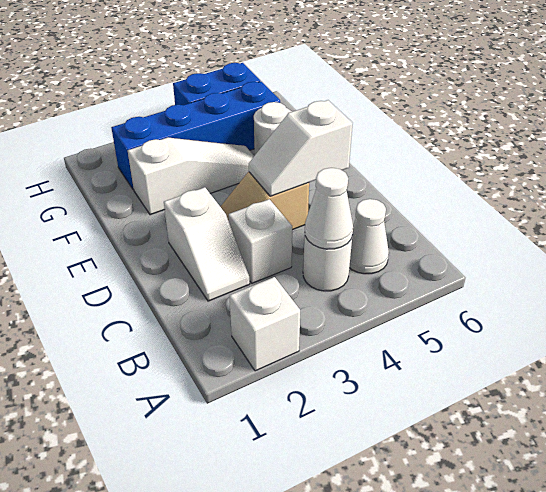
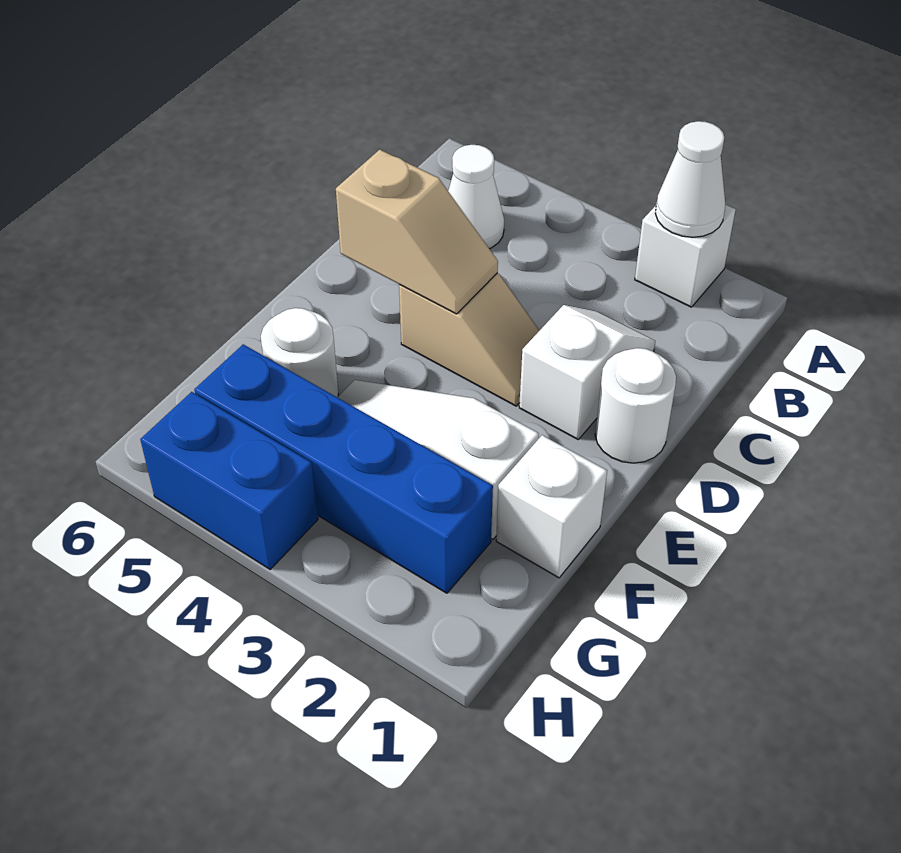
white round brick B4 level 1 -> white round brick D1 level 1
white cone B4 level 2 -> white cone A2 level 2
white brick C3 level 1 -> white brick F1 level 1
white slope D4:D5 level 2 top 5 -> tan slope D4:D5 level 2 top 5

